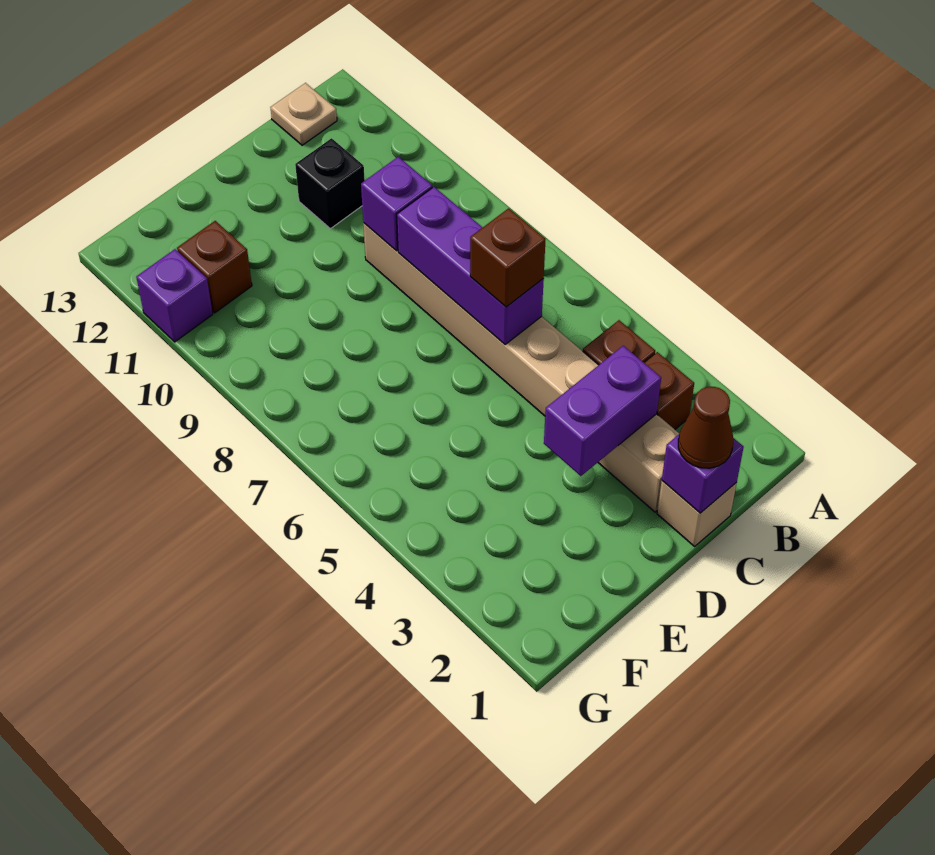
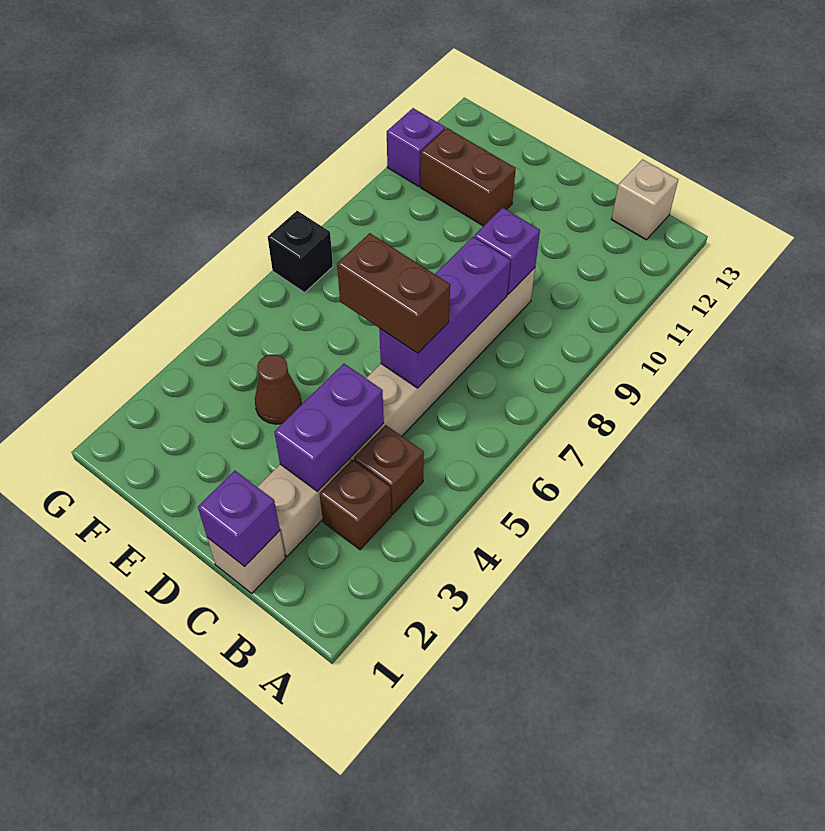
tan plate B13 level 1 -> tan brick B13 level 1
brown cone C1 level 3 -> brown cone E4 level 1
purple brick C3:D3 level 2 -> purple brick C3:C4 level 2
brown brick C6 level 3 -> brown brick C6:D6 level 3
black brick C11 level 1 -> black brick G7 level 1
brown brick F11 level 1 -> brown brick E11:F11 level 1

